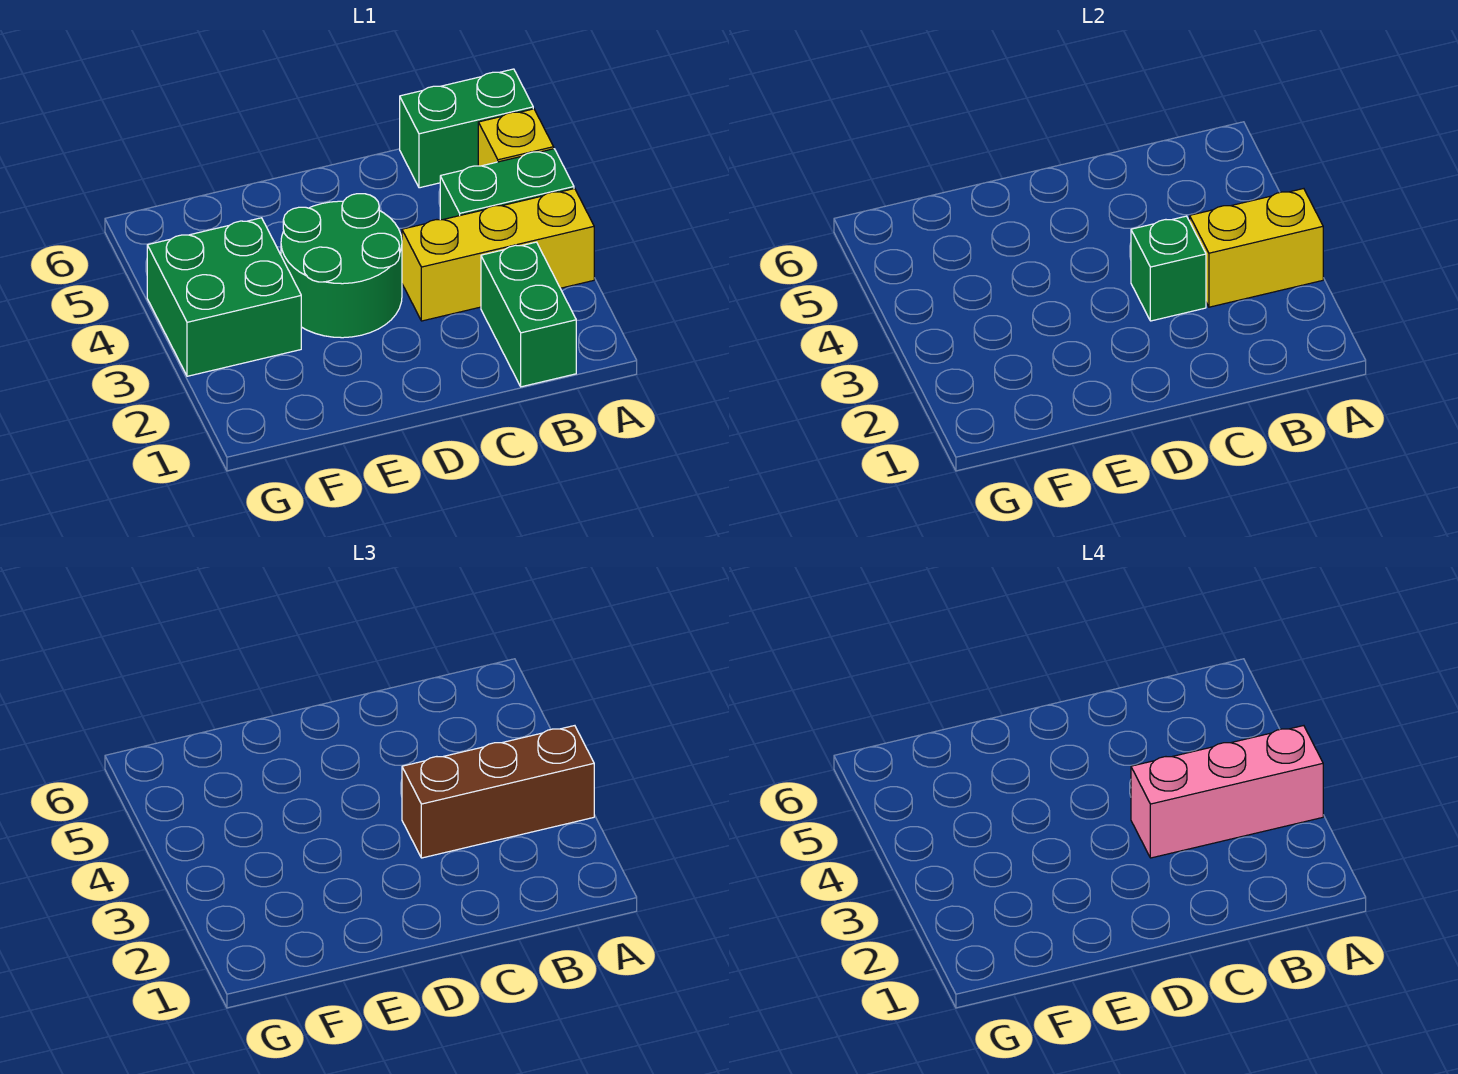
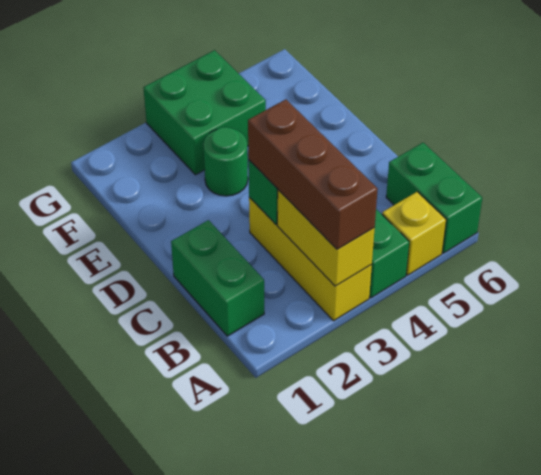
pink brick A3:C3 level 4 -> none
green brick B1:B2 level 1 -> green brick B1:C1 level 1
green round brick D3:E4 level 1 -> green round brick E3 level 1

